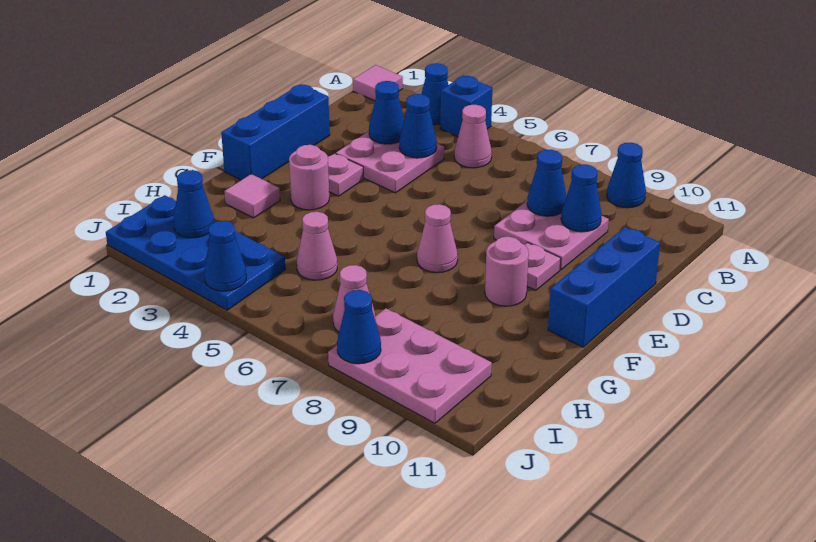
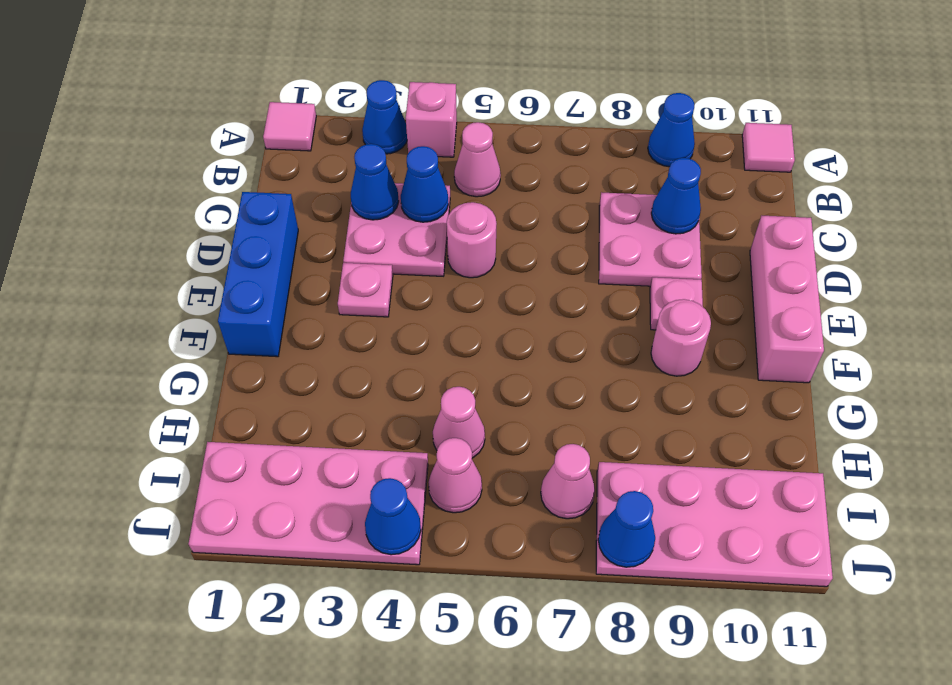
blue brick A4 level 1 -> pink brick A4 level 1
blue cone C8 level 2 -> none
blue brick D11:F11 level 1 -> pink brick D11:F11 level 1
pink round brick F3 level 1 -> pink round brick D5 level 1
pink cone F7 level 1 -> pink cone I5 level 1
pink tile G2 level 1 -> pink tile A11 level 1
blue plate I1:J4 level 1 -> pink plate I1:J4 level 1
blue cone I2 level 2 -> none
pink plate I8:J10 level 1 -> pink plate I8:J11 level 1

